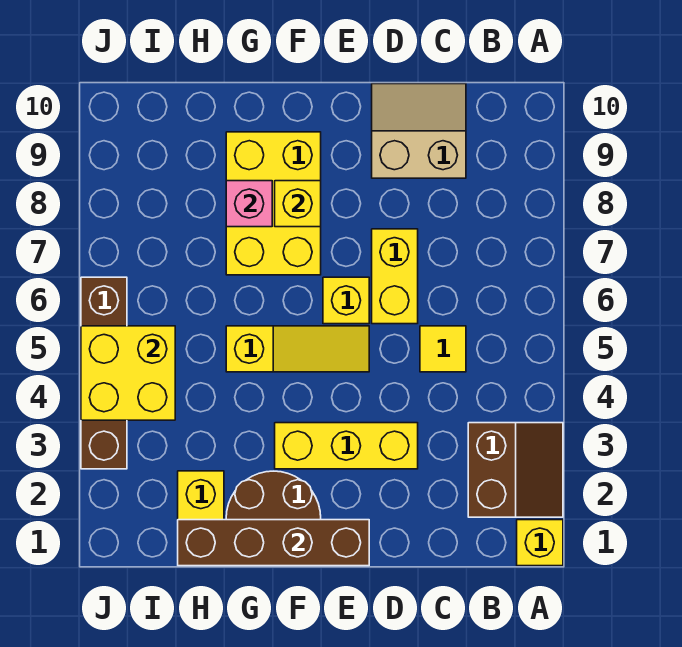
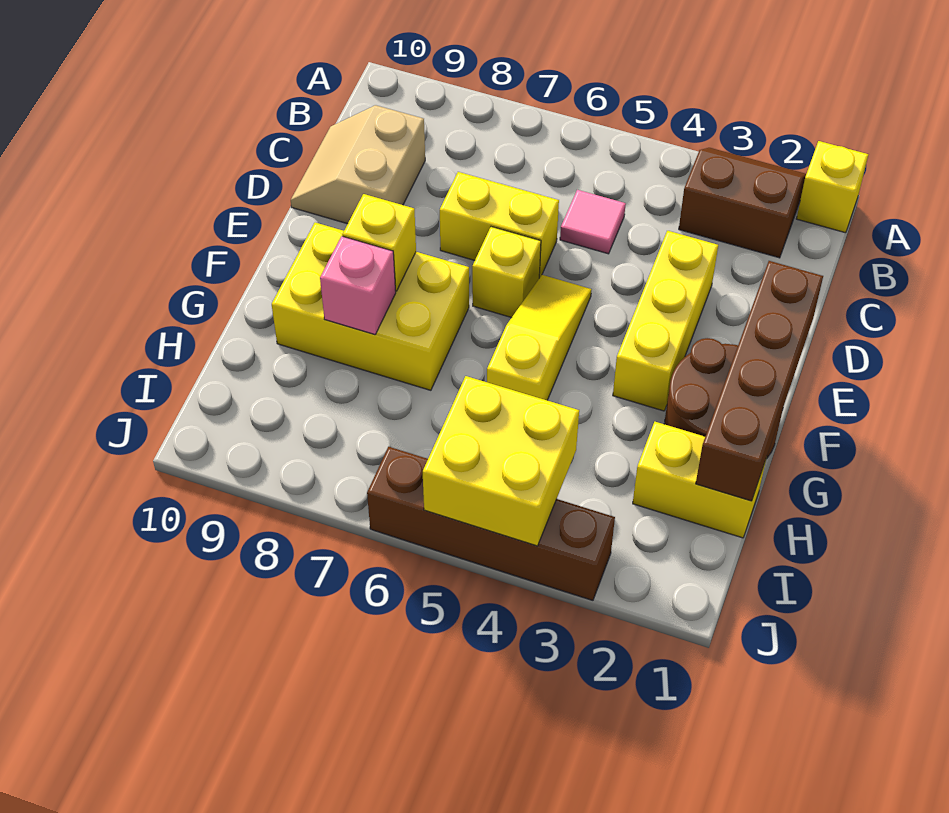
yellow tile C5 level 1 -> pink tile C5 level 1

